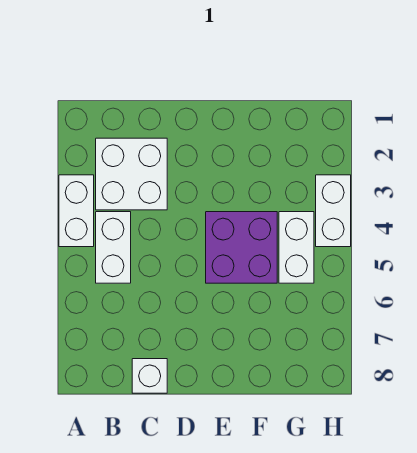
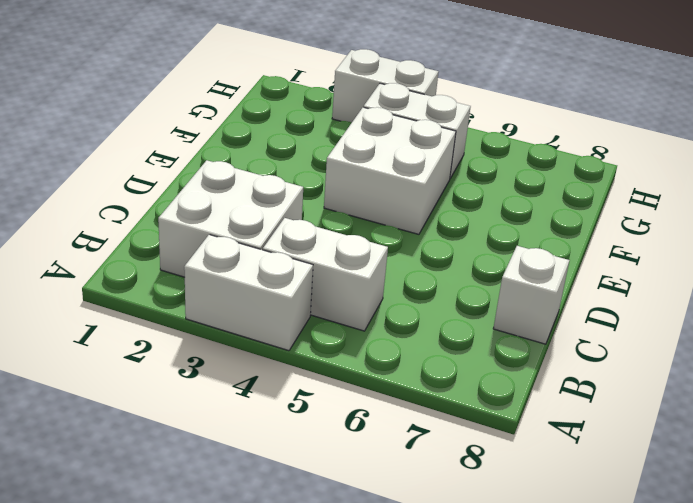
purple brick E4:F5 level 1 -> white brick E4:F5 level 1

